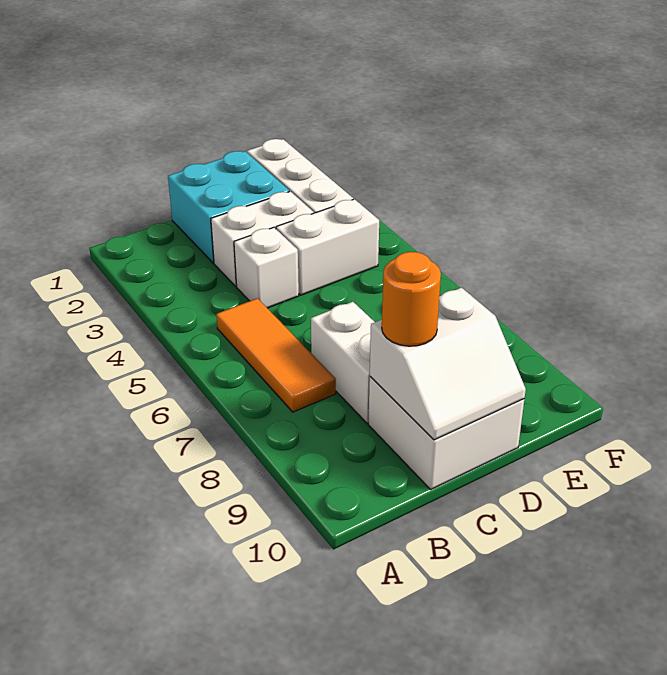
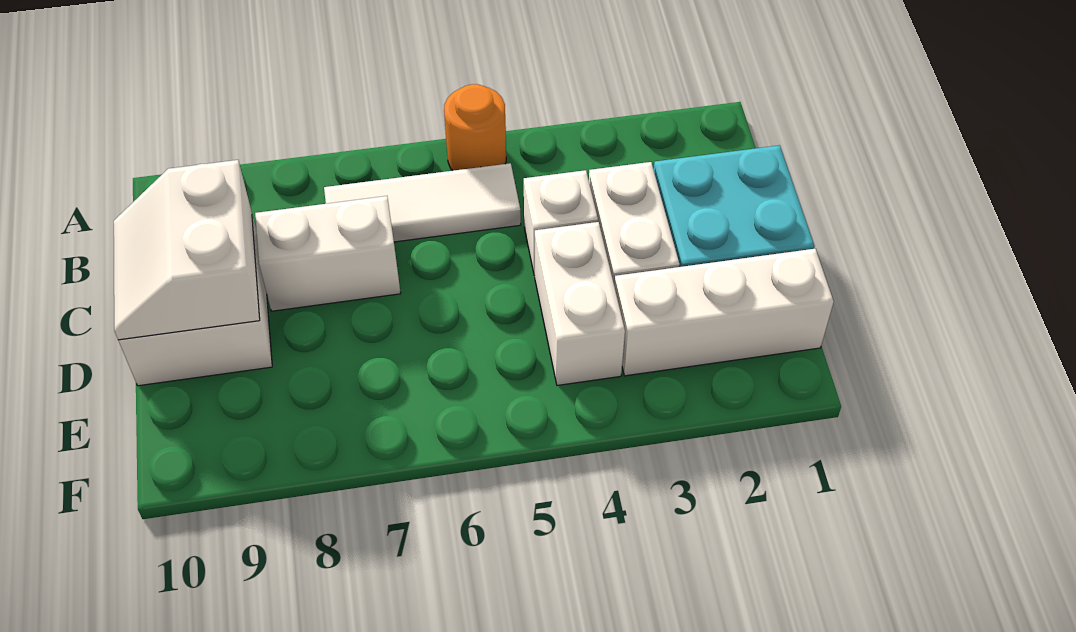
orange tile B5:B7 level 1 -> white tile B5:B7 level 1
orange round brick C9 level 3 -> orange round brick A5 level 1

